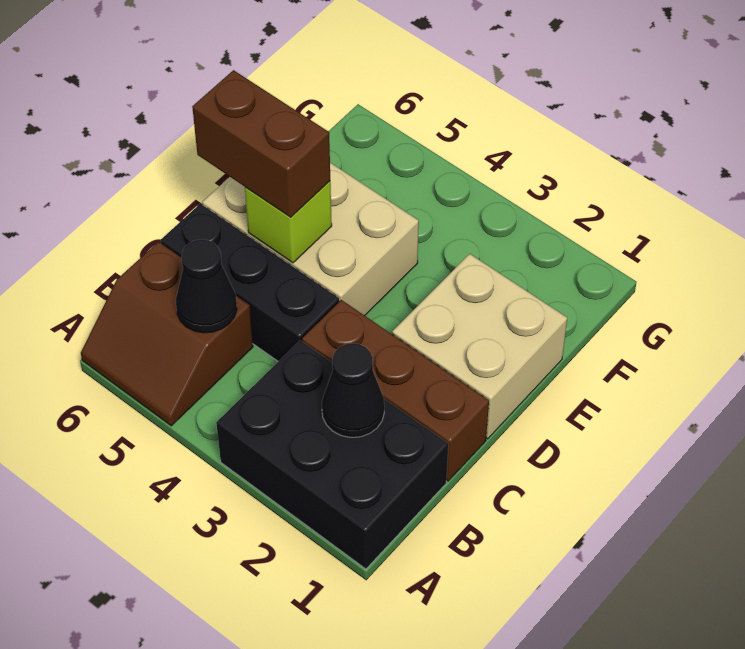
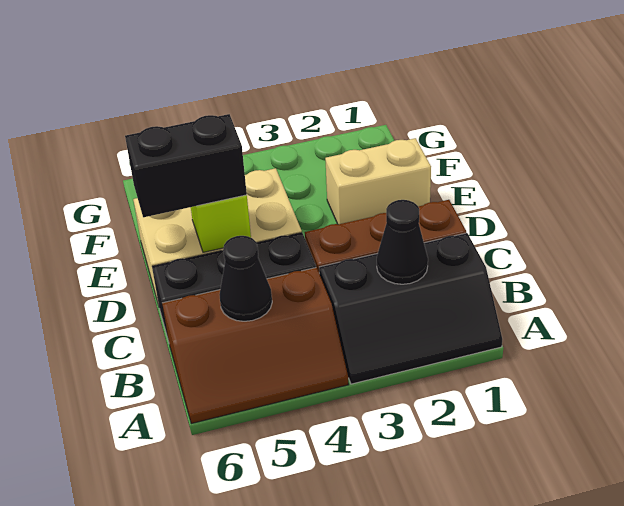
black brick A1:B3 level 1 -> black slope A1:B3 level 1 top B
brown slope A5:B6 level 1 top B -> brown slope A4:B6 level 1 top B
tan brick D1:E2 level 1 -> tan brick E1:E2 level 1
brown brick D5:D6 level 3 -> black brick D5:D6 level 3

